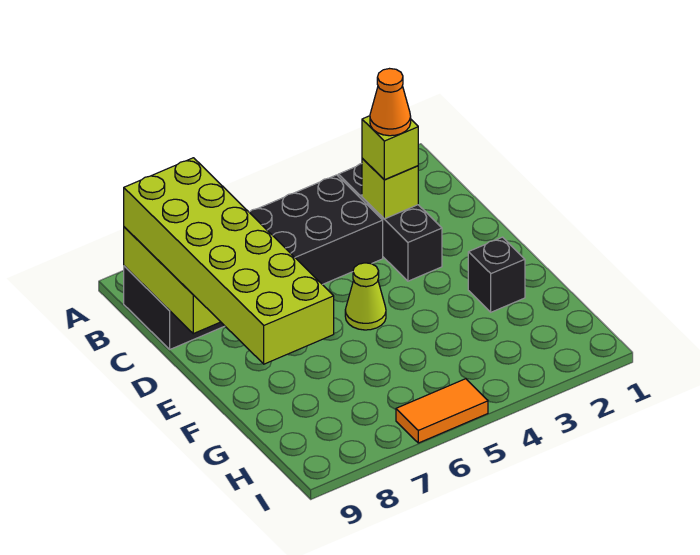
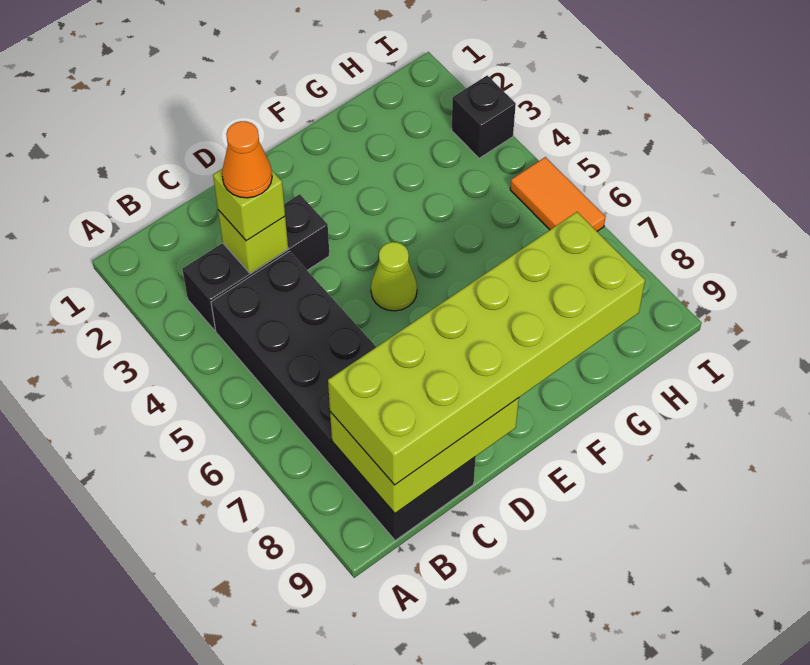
black brick F2 level 1 -> black brick I3 level 1

